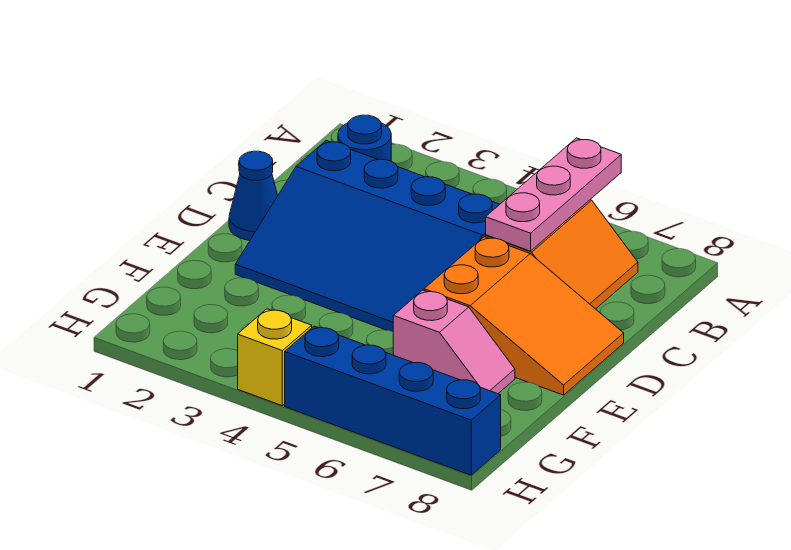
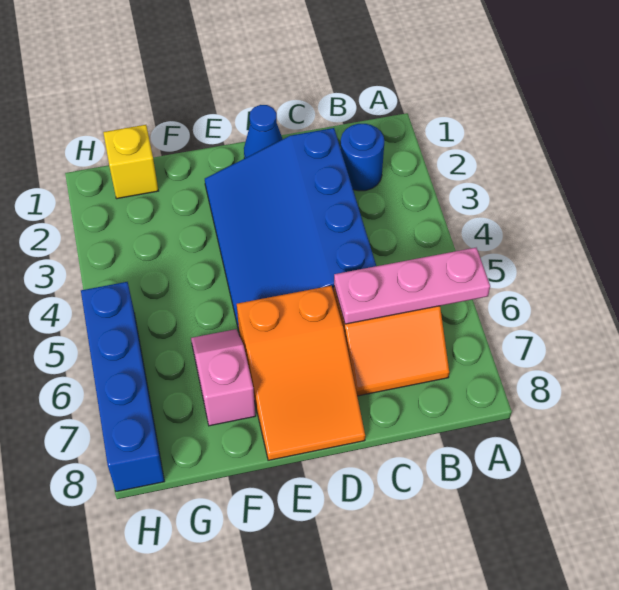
pink slope F6:F7 level 1 top 6 -> pink slope F6:F7 level 1 top 7
yellow brick H4 level 1 -> yellow brick G1 level 1

